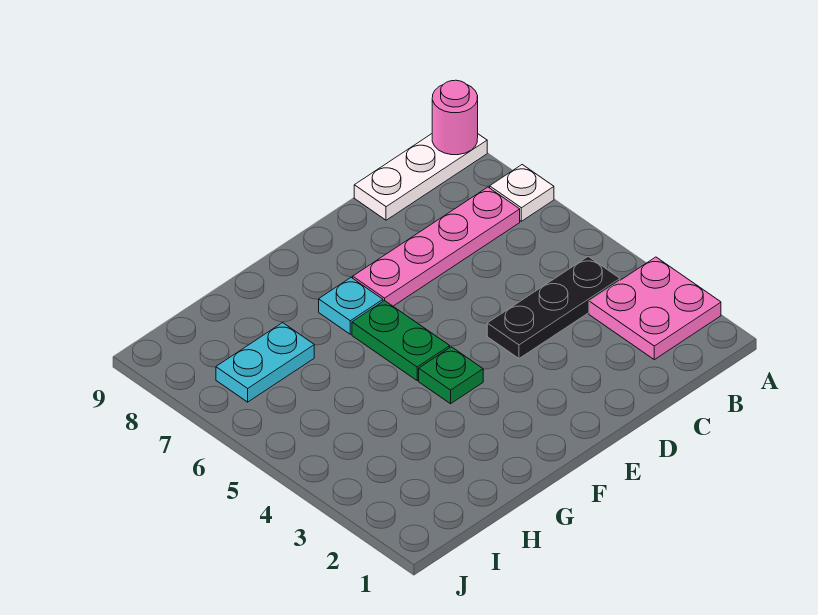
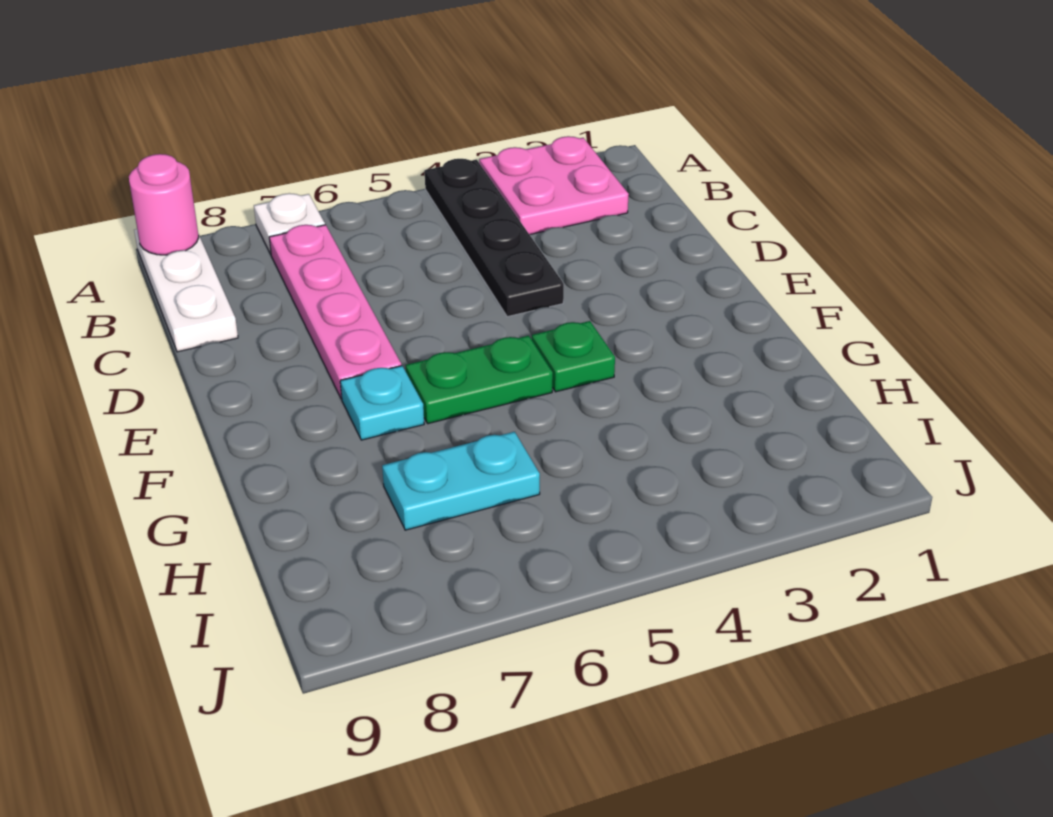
black plate B4:D4 level 1 -> black plate A4:D4 level 1
cyan plate H7:I7 level 1 -> cyan plate H6:H7 level 1

